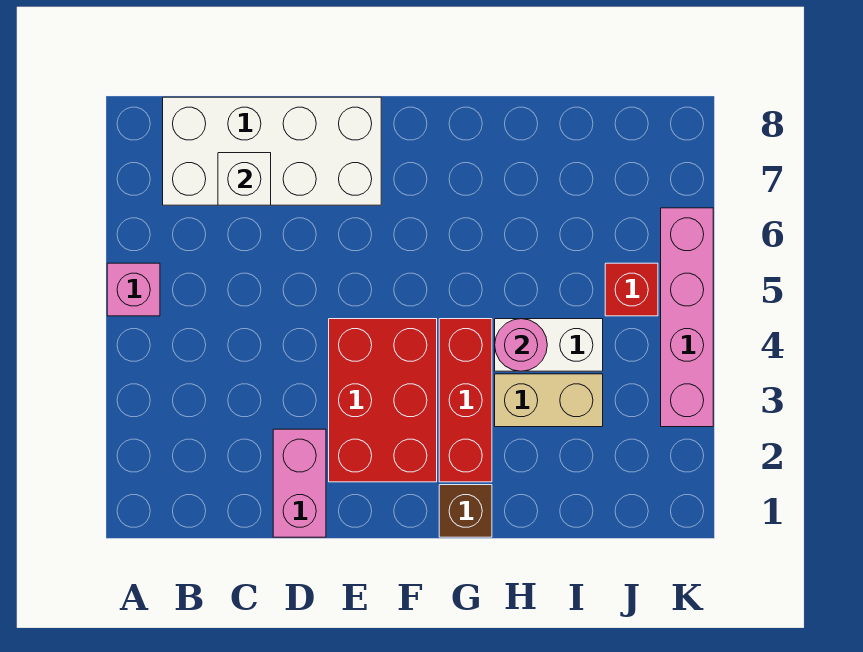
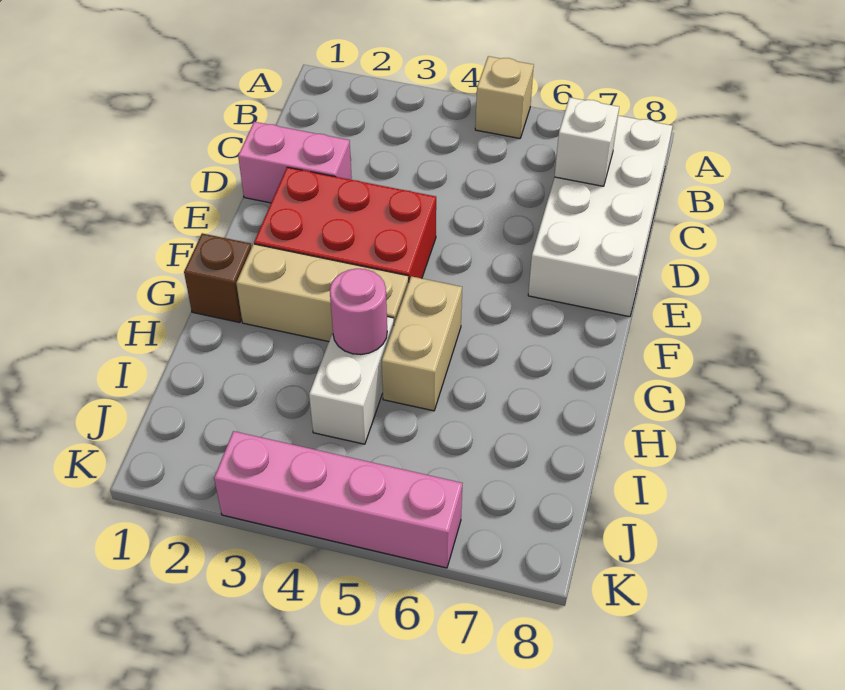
pink brick A5 level 1 -> tan brick A5 level 1
red brick G2:G4 level 1 -> tan brick G2:G4 level 1
tan brick H3:I3 level 1 -> tan brick G5:H5 level 1
red brick J5 level 1 -> none

